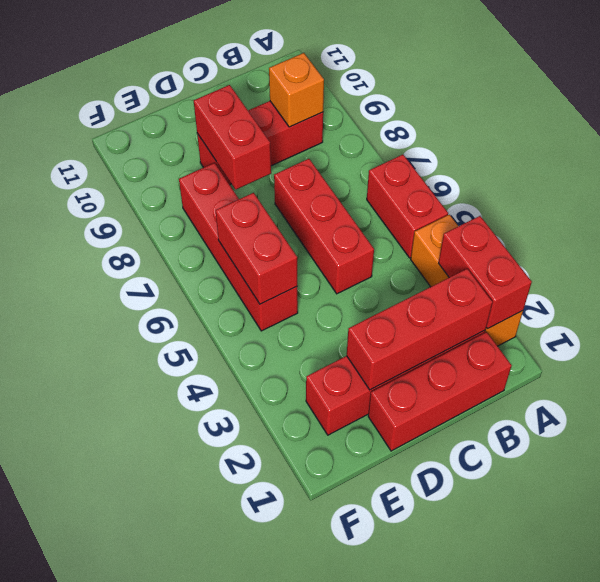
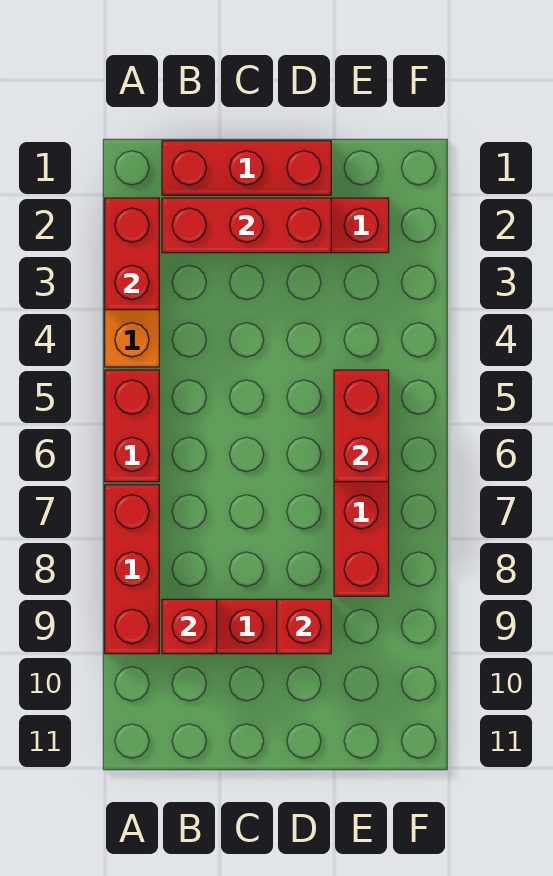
orange brick B9 level 2 -> red brick B9 level 2
red brick C5:C7 level 1 -> red brick A7:A9 level 1
red brick D8:D9 level 2 -> red brick D9 level 2

